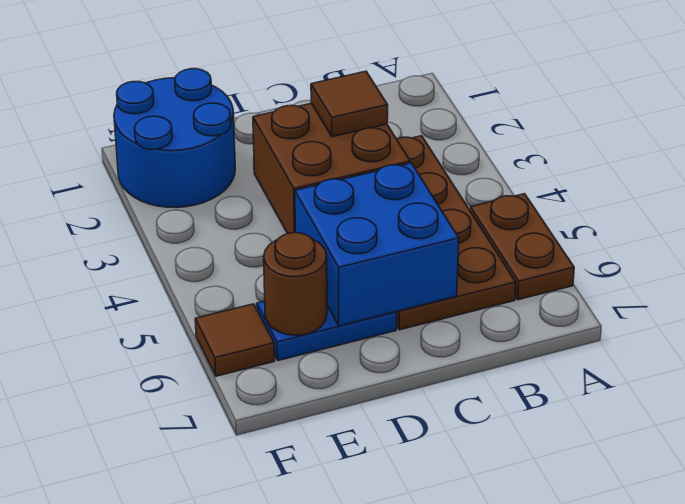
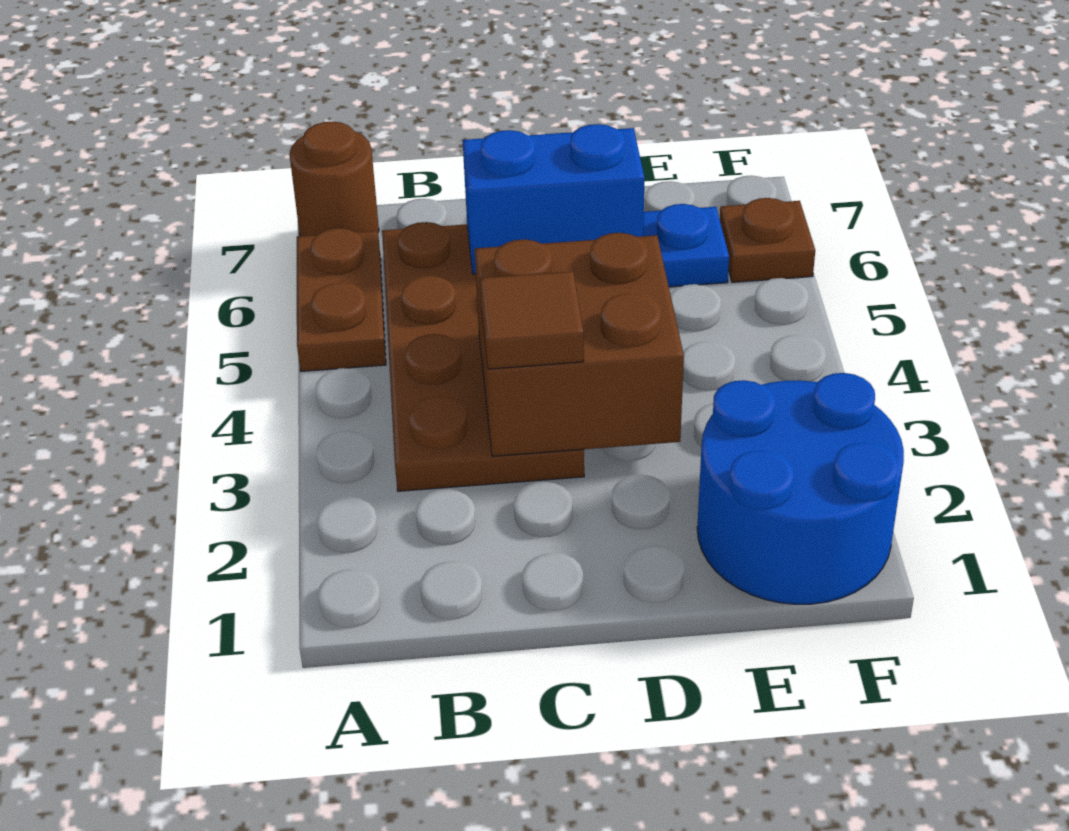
blue brick C5:D6 level 2 -> blue brick C6:D6 level 2
brown round brick E6 level 2 -> brown round brick A7 level 1
brown tile F6 level 1 -> brown plate F6 level 1

